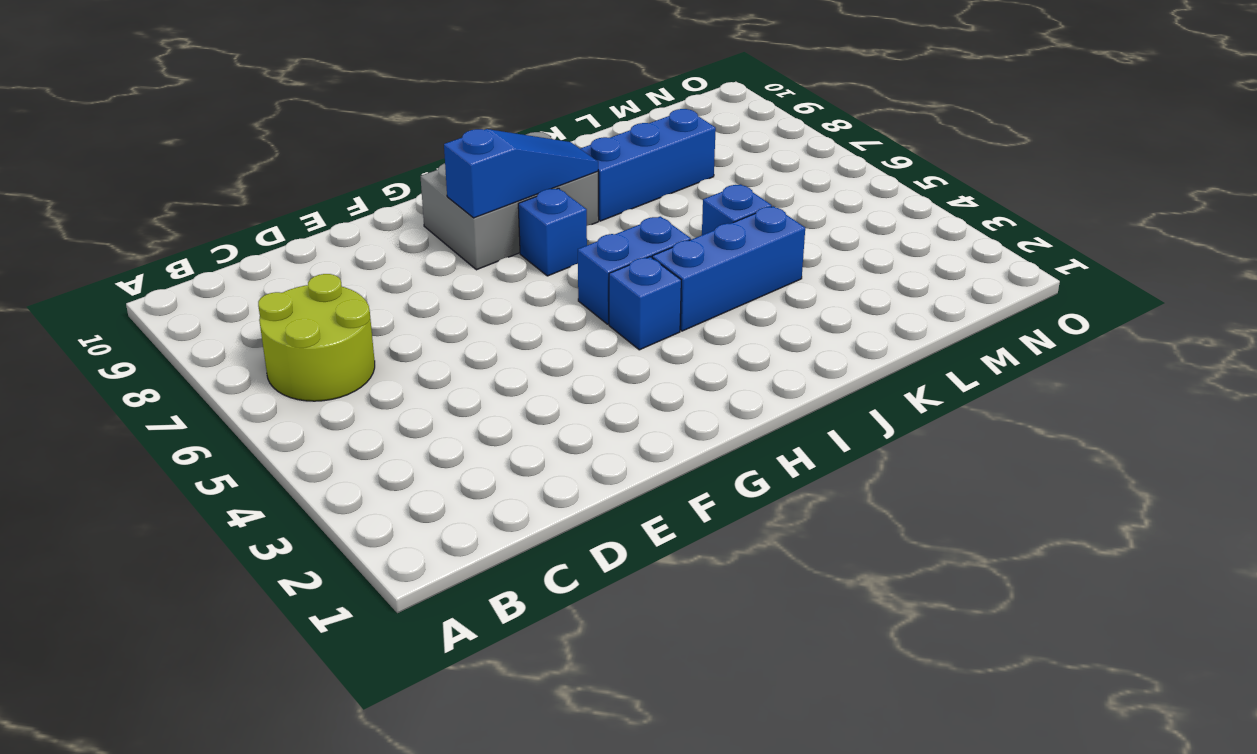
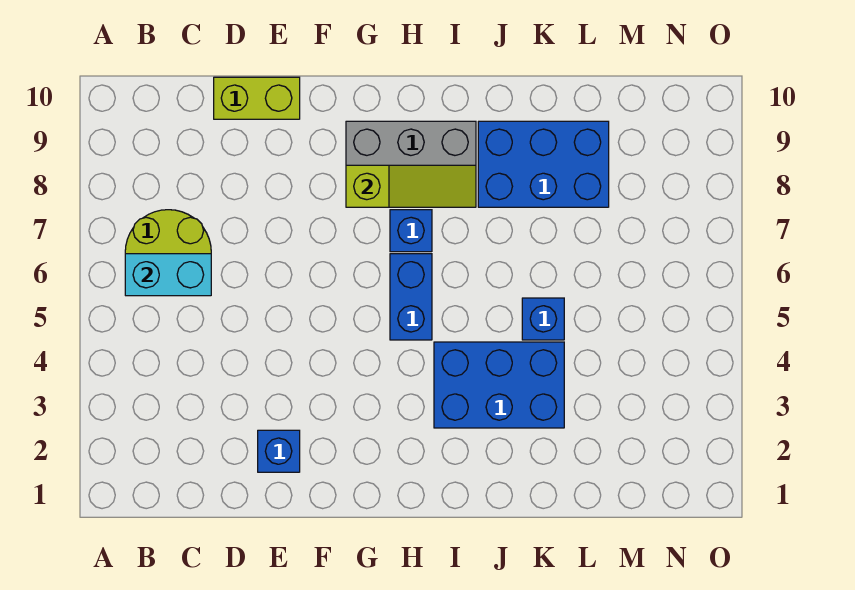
none -> cyan brick B6:C6 level 2
none -> lime brick D10:E10 level 1
blue slope G8:I8 level 2 top G -> lime slope G8:I8 level 2 top G
blue brick H4 level 1 -> blue brick E2 level 1
blue brick H5:I5 level 1 -> blue brick H5:H6 level 1
blue brick I4:K4 level 1 -> blue brick I3:K4 level 1
blue brick J8:L8 level 1 -> blue brick J8:L9 level 1

